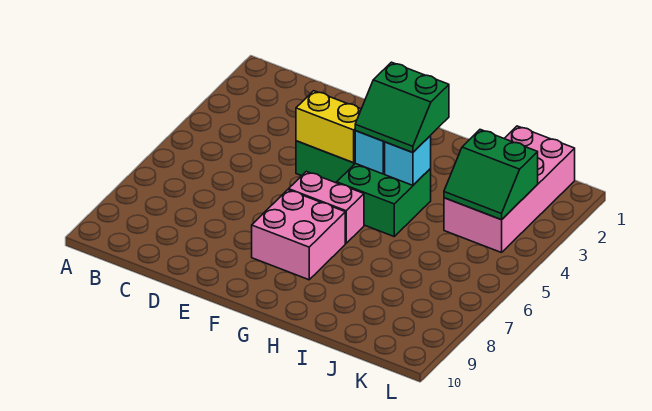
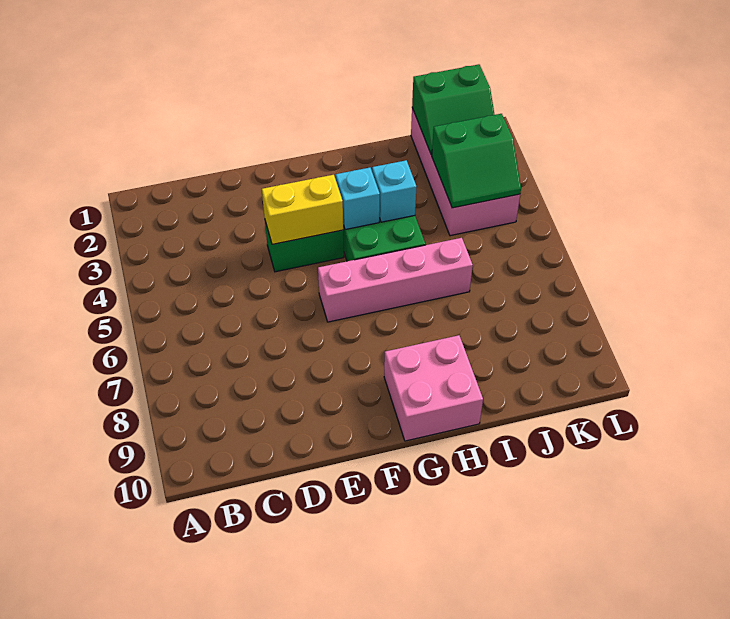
pink brick F6:G6 level 1 -> pink brick F6:I6 level 1
pink brick F7:G8 level 1 -> pink brick G9:H10 level 1
green slope G3:H4 level 3 top 3 -> green slope J1:K2 level 2 top 1

